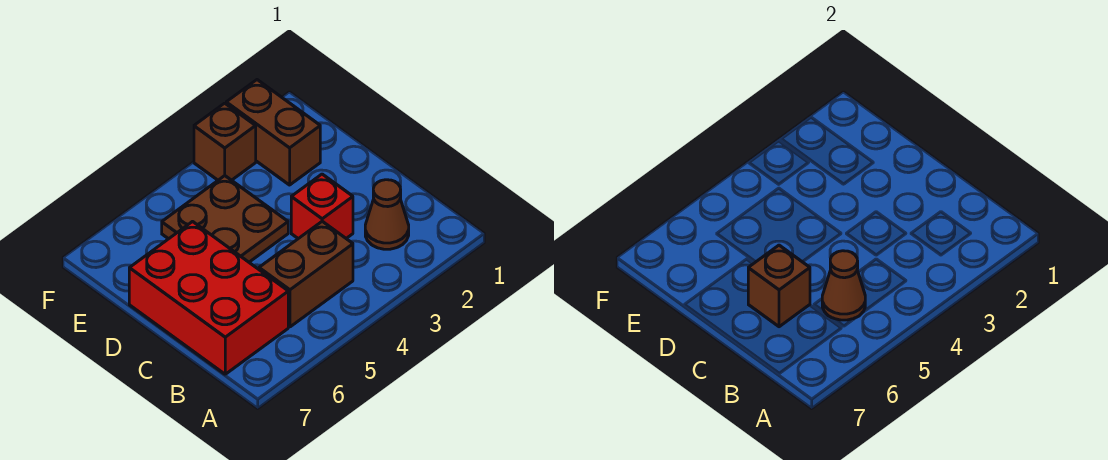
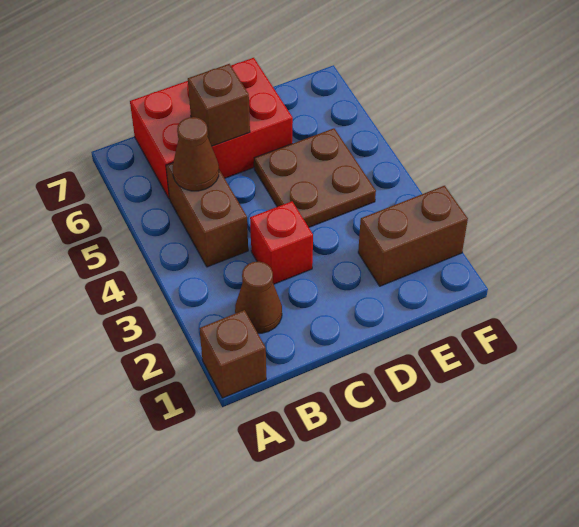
brown brick F3 level 1 -> brown brick A1 level 1

